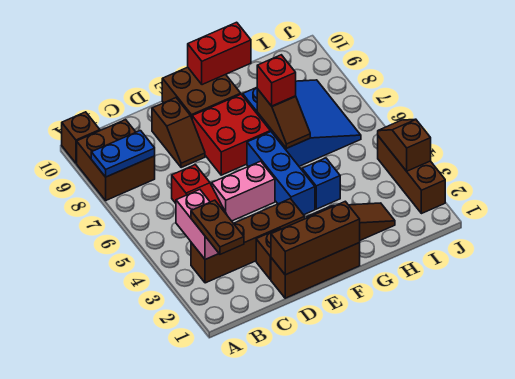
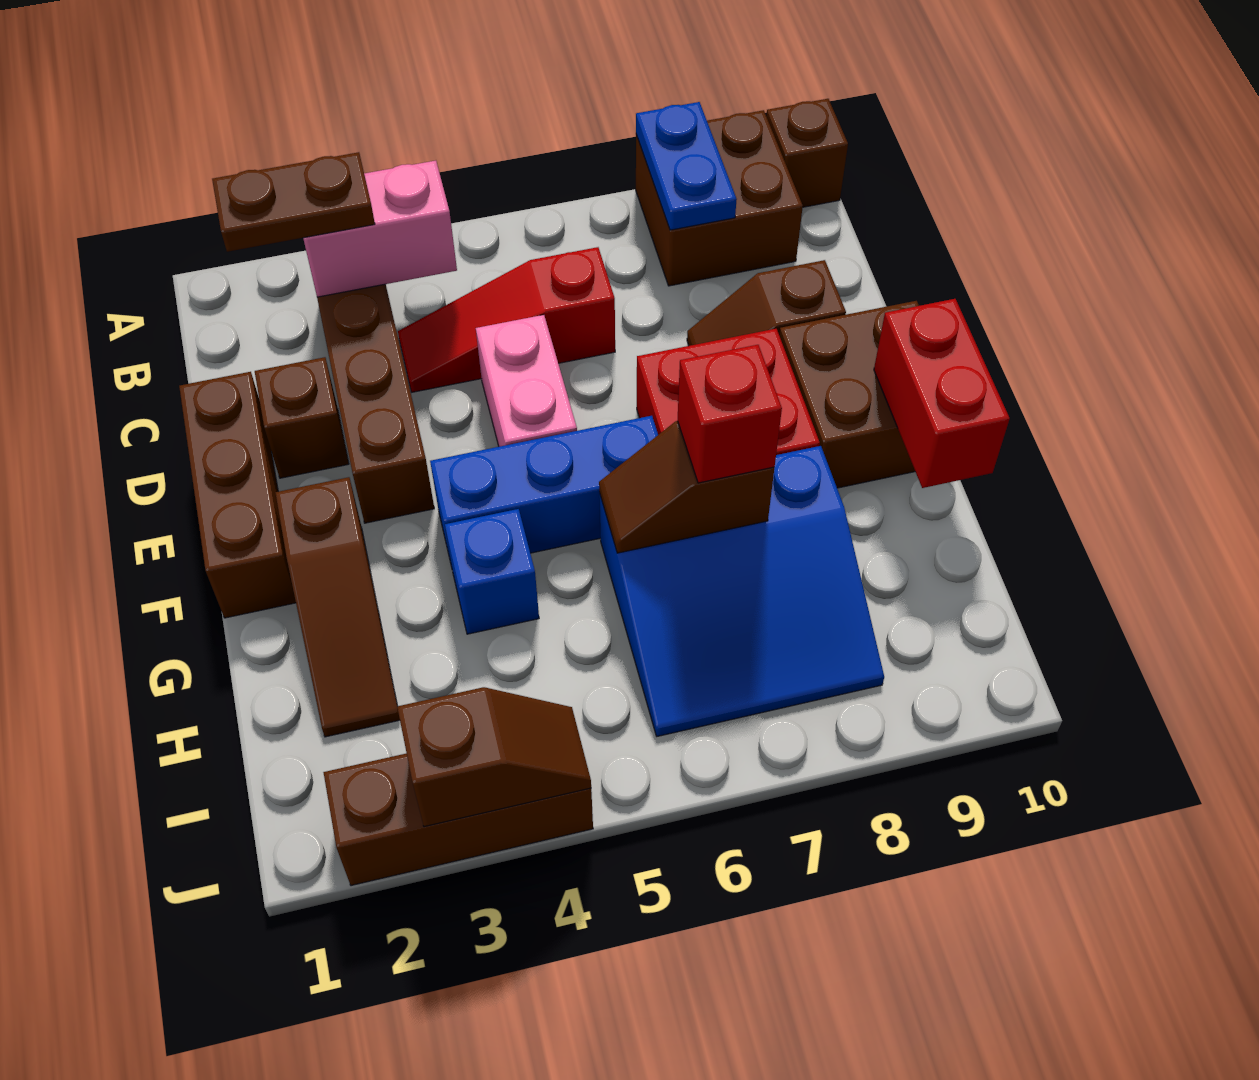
brown brick D1:F1 level 2 -> none

